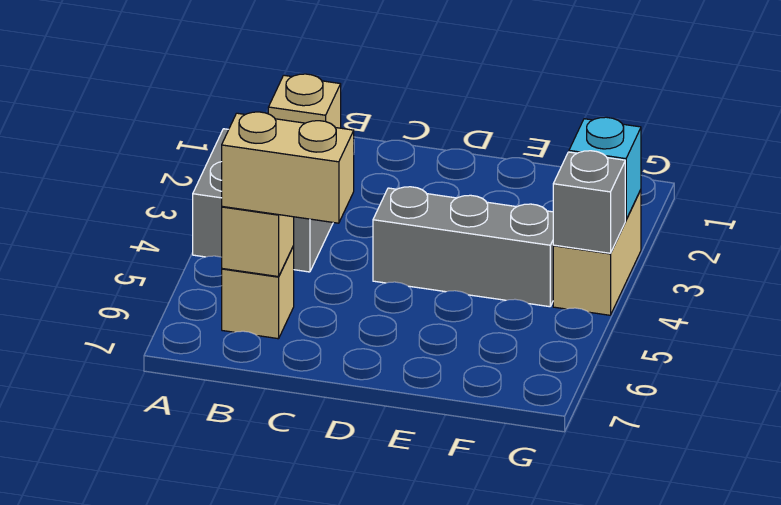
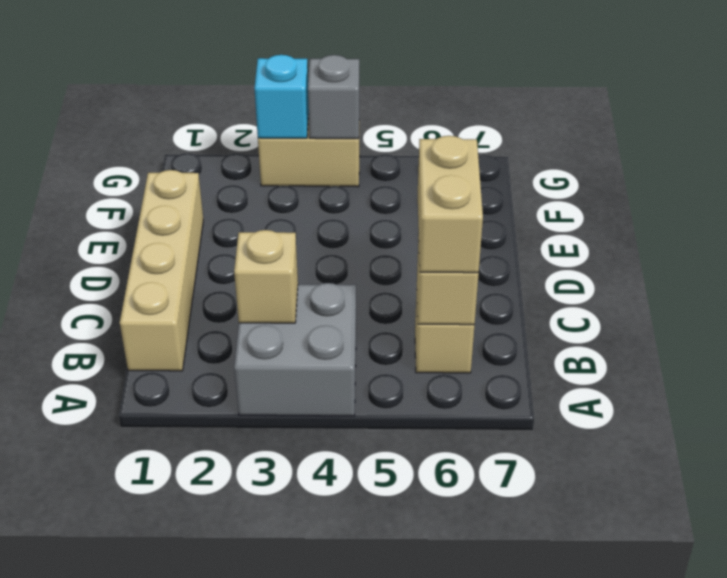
none -> tan brick B1:E1 level 1
grey brick D4:F4 level 1 -> none

